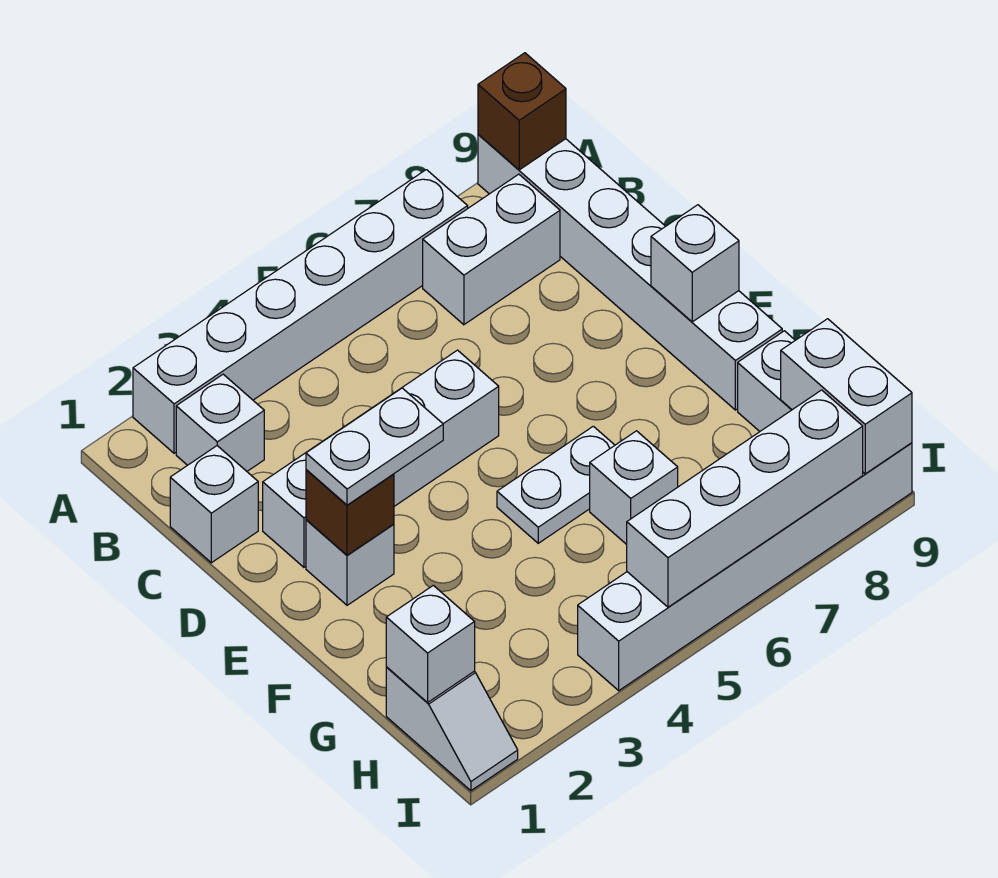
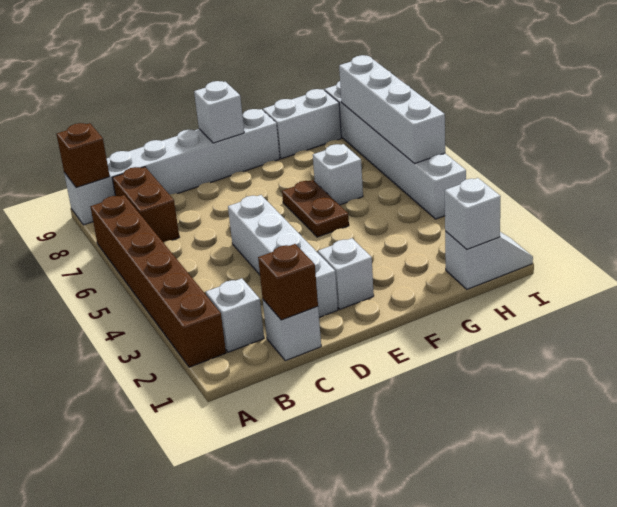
white brick A2:A7 level 1 -> brown brick A2:A7 level 1
white brick B7:B8 level 1 -> brown brick B7:B8 level 1
brown brick E2 level 2 -> brown brick C1 level 2
white plate E2:E3 level 3 -> none
white plate F5:F6 level 1 -> brown plate F5:F6 level 1
white brick H9:I9 level 2 -> none

